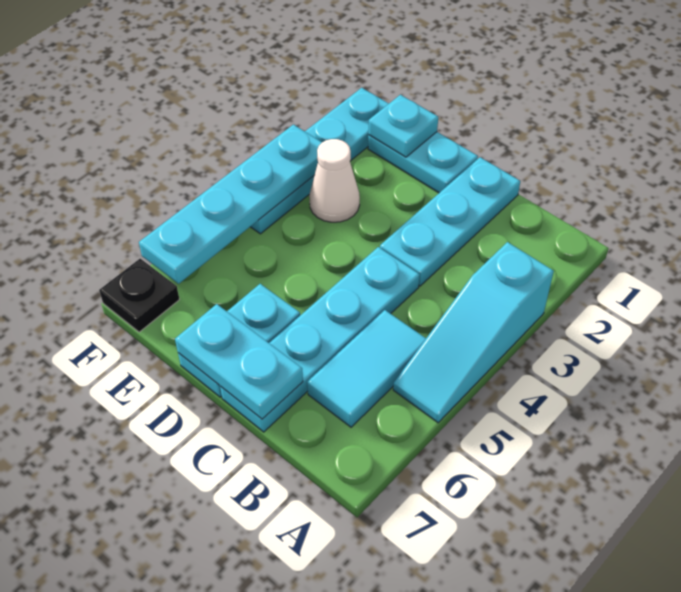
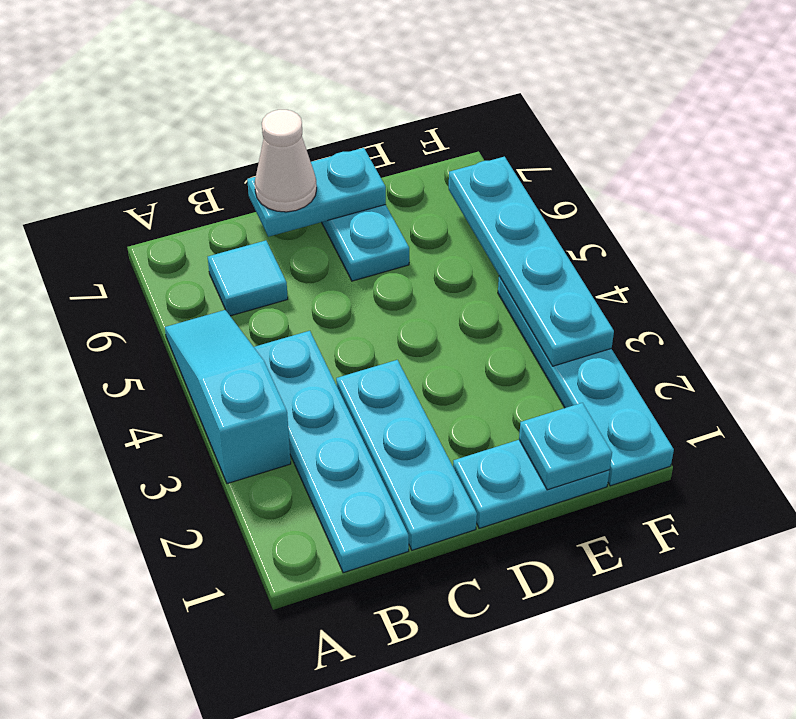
cyan tile B5:B6 level 1 -> cyan tile B6 level 1
cyan plate C4:C7 level 1 -> cyan plate B1:B4 level 1
white cone E3 level 1 -> white cone C7 level 3
black plate F7 level 1 -> none

